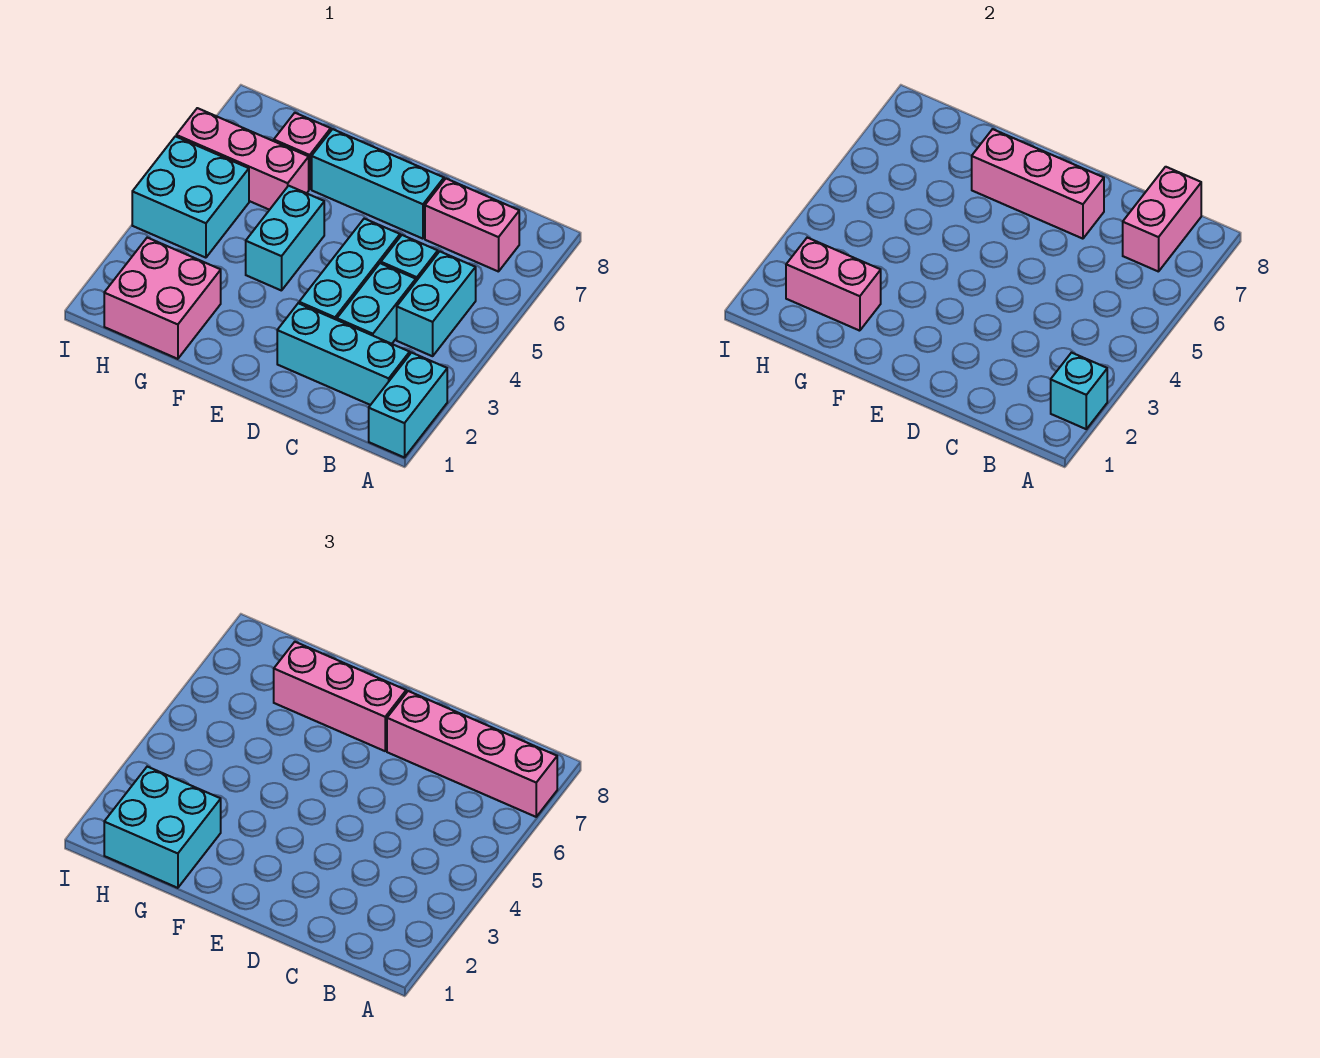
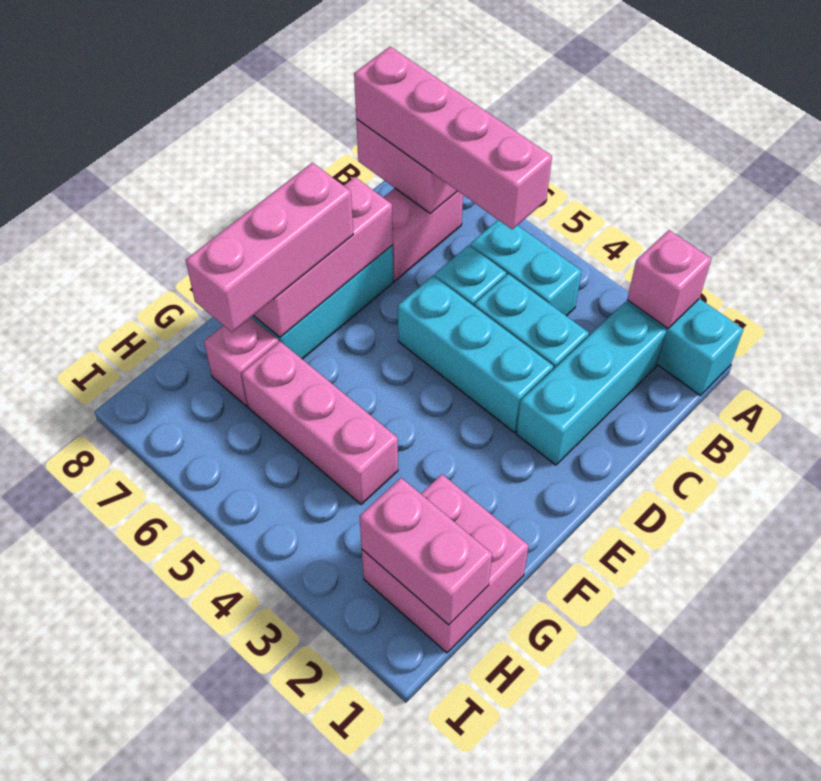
cyan brick A2 level 2 -> pink brick A2 level 2
pink brick A7:D7 level 3 -> pink brick B5:B8 level 3
cyan brick F4:F5 level 1 -> none
cyan brick G1:H2 level 3 -> none
pink brick G2:H2 level 2 -> pink brick H1:H2 level 2
pink brick G6:I6 level 1 -> pink brick G4:G6 level 1
cyan brick H4:I5 level 1 -> none

